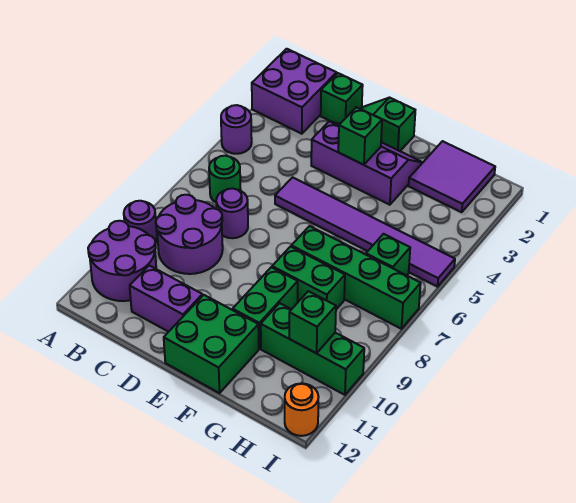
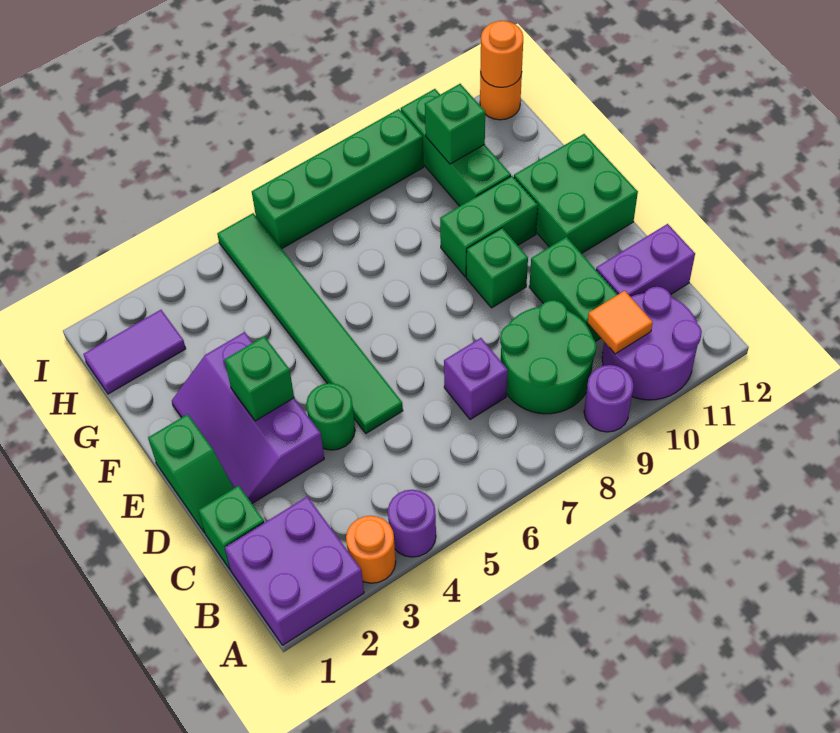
none -> orange round brick A3 level 1
green round brick B6 level 1 -> green round brick D4 level 1
purple round brick B8:C9 level 1 -> green round brick B8:C9 level 1
none -> orange tile B10 level 2
purple round brick C7 level 1 -> purple brick C7 level 1
purple brick C11:D11 level 1 -> purple brick C11:C12 level 1
purple tile D5:I5 level 1 -> green tile D5:I5 level 1
green brick F7:I7 level 1 -> green brick I6:I9 level 1
green brick F8:G8 level 1 -> green brick C10:D10 level 1
purple tile G1:H2 level 1 -> purple tile H1:H2 level 1
green brick H6 level 1 -> green brick E9 level 1
none -> orange round brick I12 level 2

